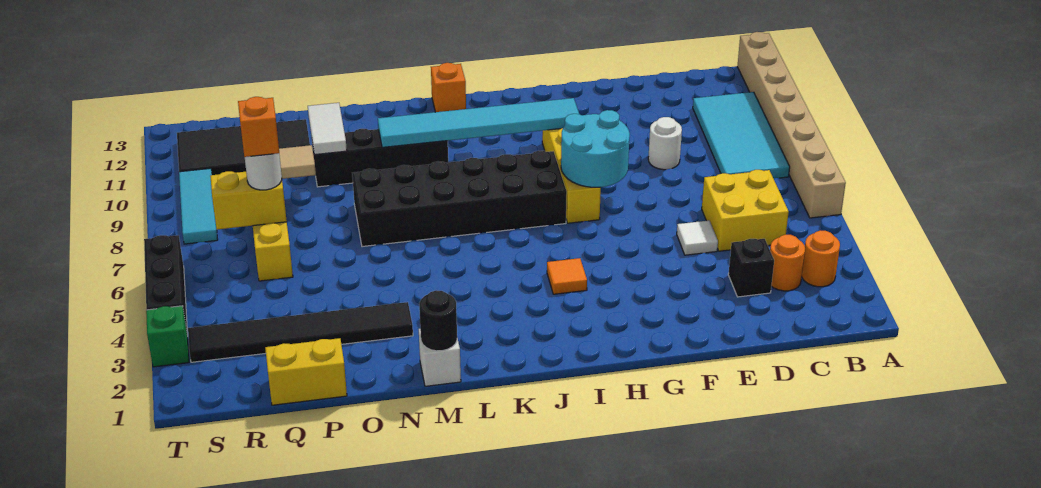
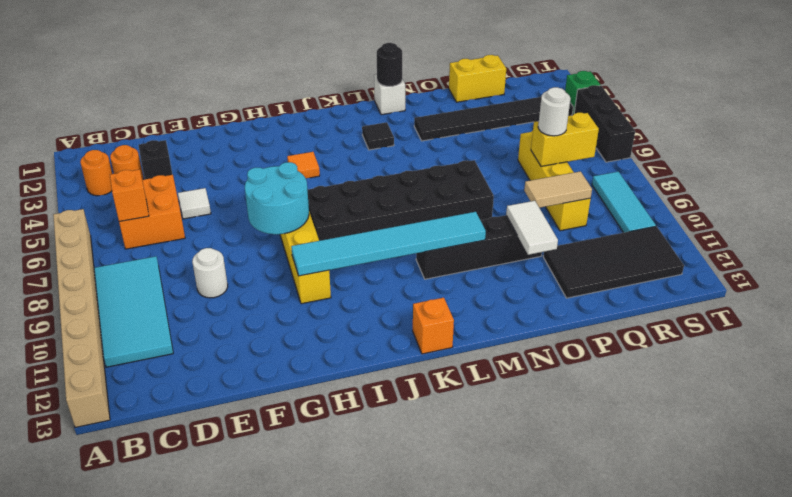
yellow brick C5:D6 level 1 -> orange brick C5:D6 level 1
none -> black tile L3 level 1
orange brick Q7 level 4 -> orange brick C6 level 2

